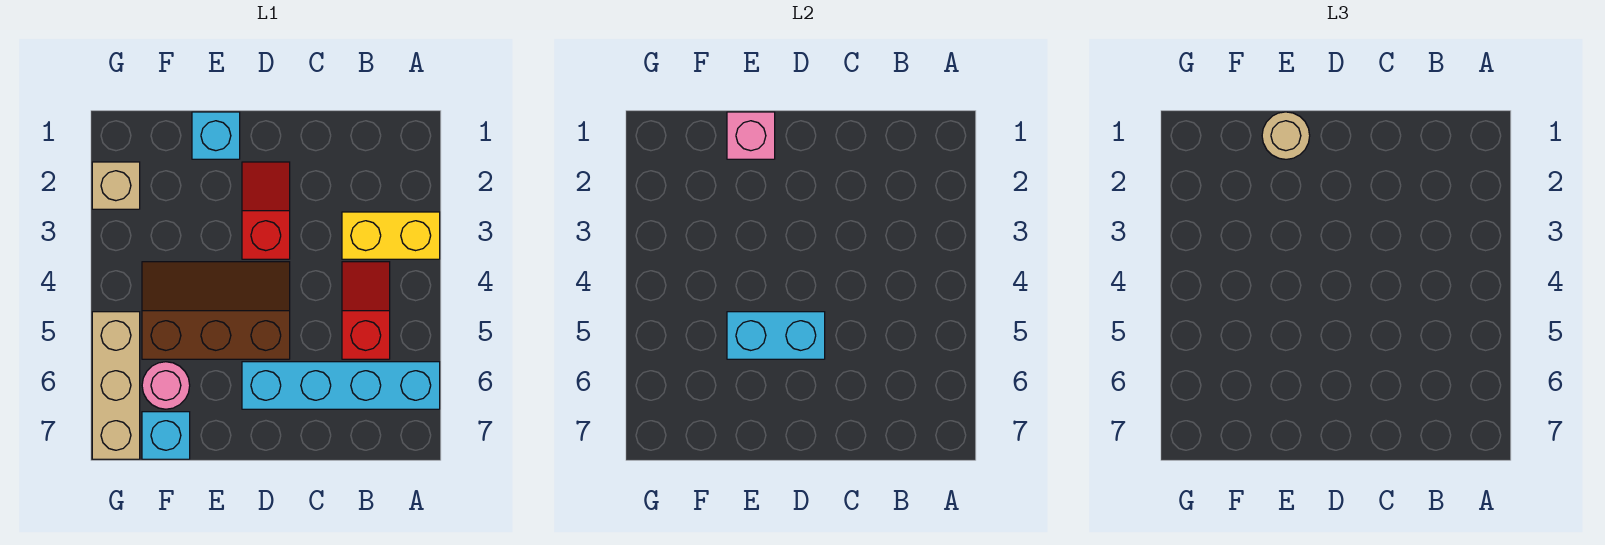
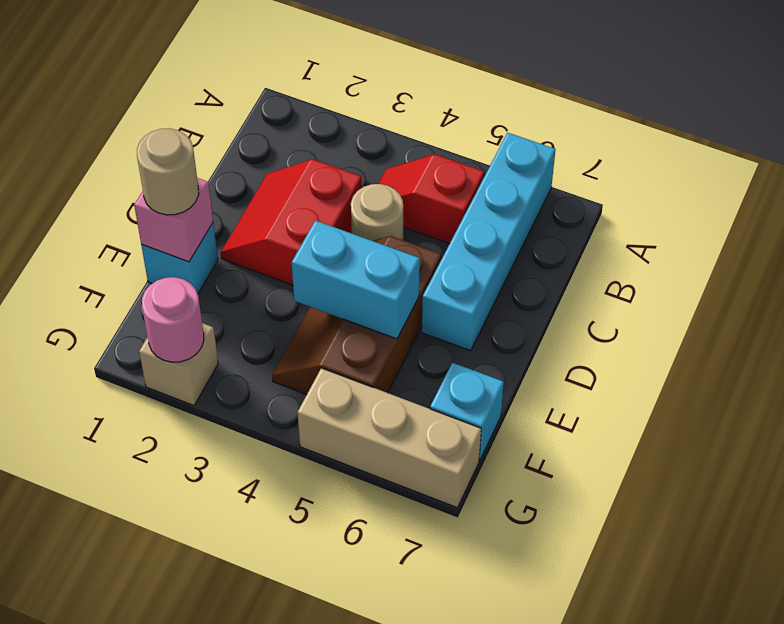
yellow brick A3:B3 level 1 -> none
none -> tan round brick C4 level 1
red slope D2:D3 level 1 top 3 -> red slope C2:D3 level 1 top 3
cyan brick D5:E5 level 2 -> cyan brick E4:E5 level 2
pink round brick F6 level 1 -> pink round brick G2 level 2

